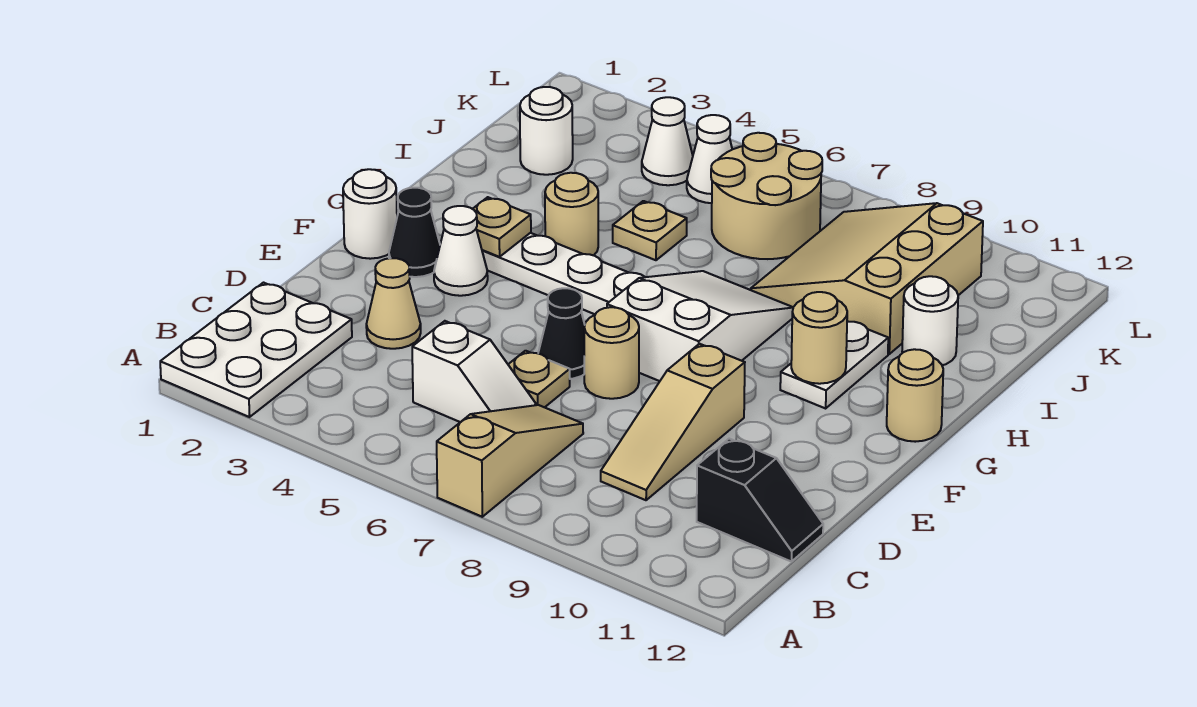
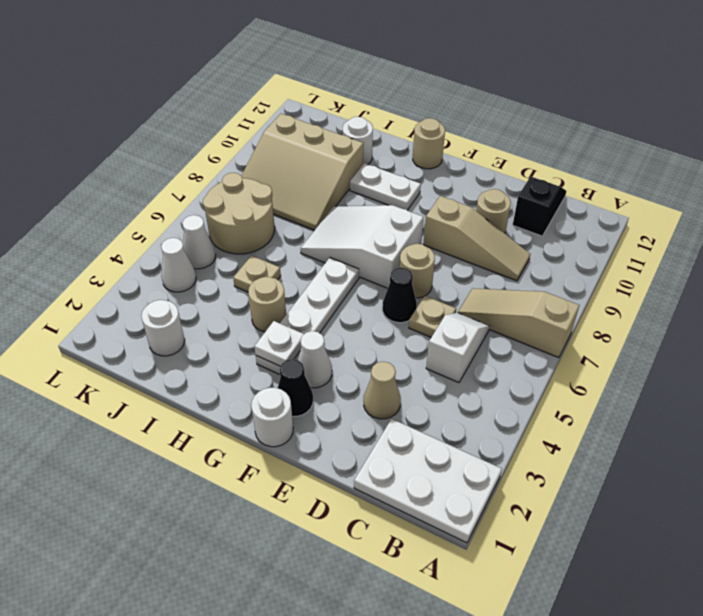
tan plate G3 level 2 -> white plate G3 level 2
tan round brick G10 level 2 -> tan round brick D10 level 1

